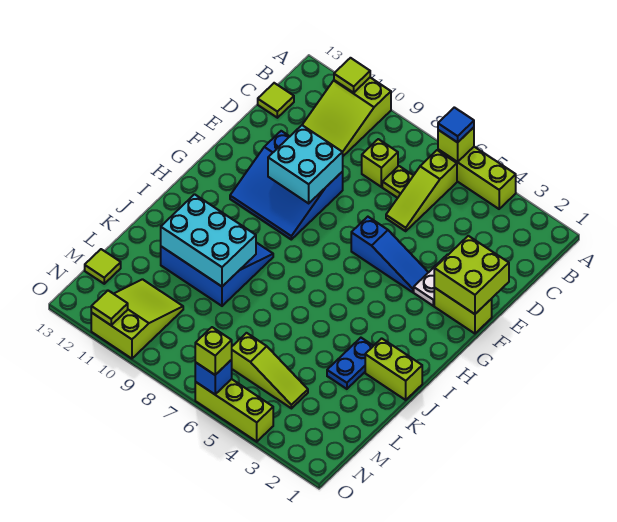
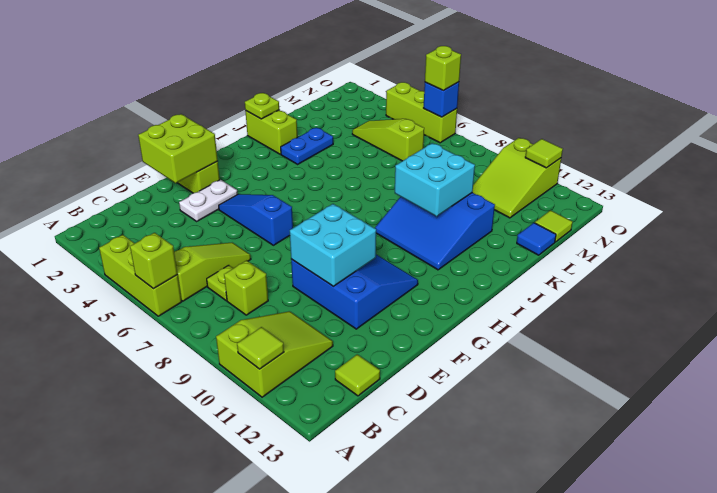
blue tile A6 level 3 -> blue tile L13 level 1
none -> lime plate J1 level 2
cyan brick J9:K11 level 2 -> cyan brick J9:K10 level 2

